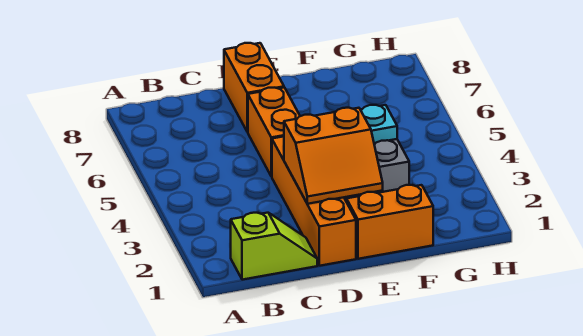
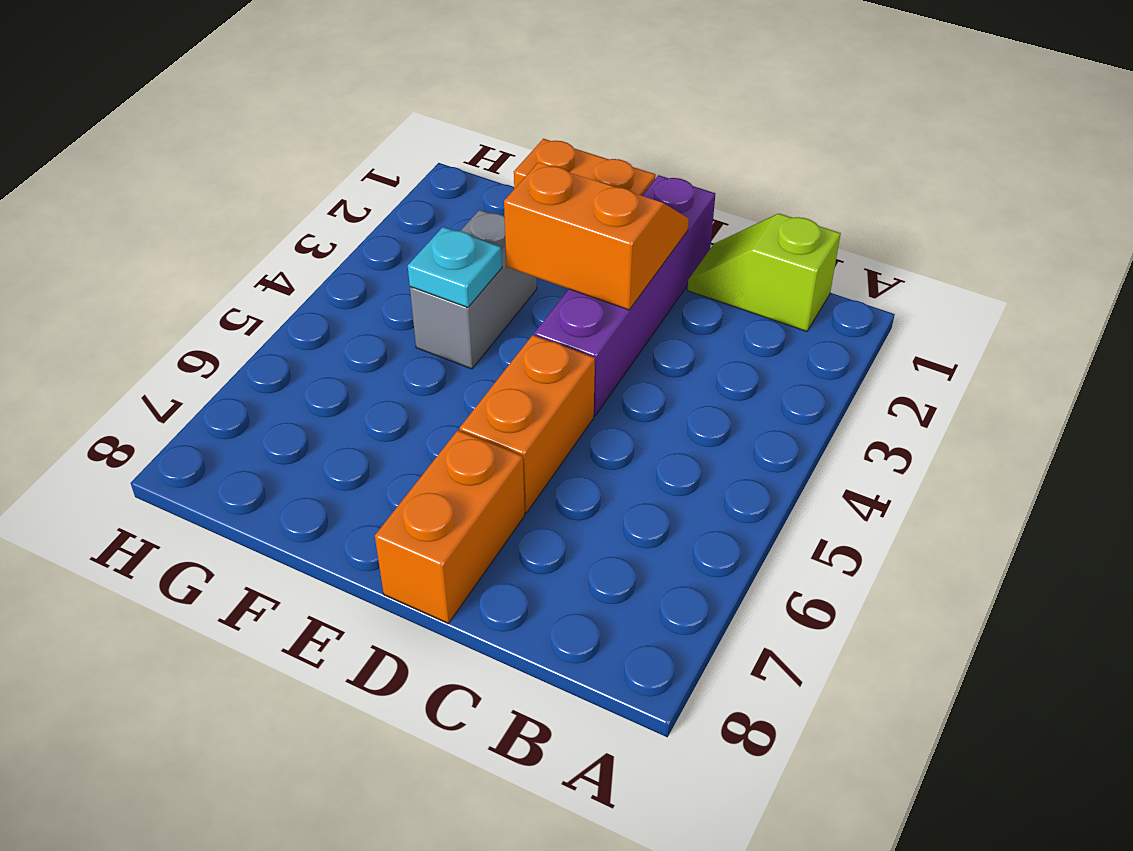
orange brick D1:D4 level 1 -> purple brick D1:D4 level 1

